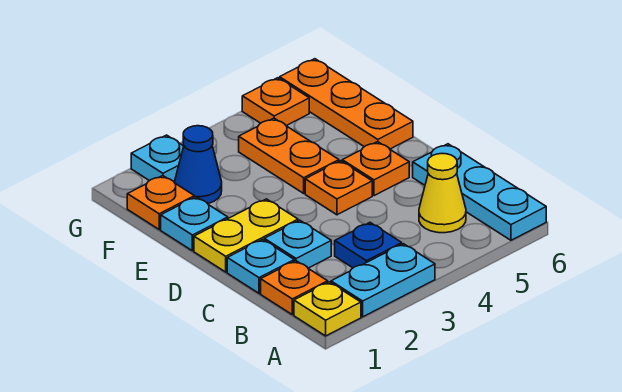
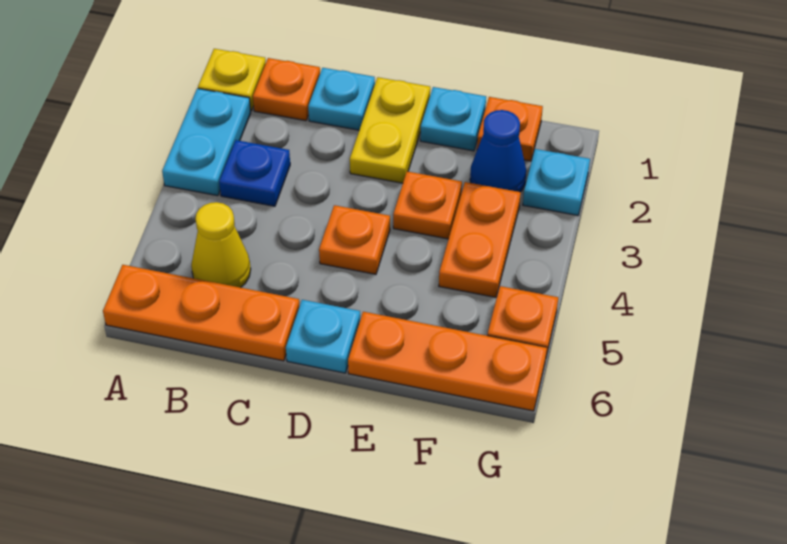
cyan plate A6:C6 level 1 -> orange plate A6:C6 level 1
cyan plate C2 level 1 -> cyan plate D6 level 1
orange plate D5 level 1 -> orange plate E3 level 1
orange plate E4:F4 level 1 -> orange plate F3:F4 level 1

